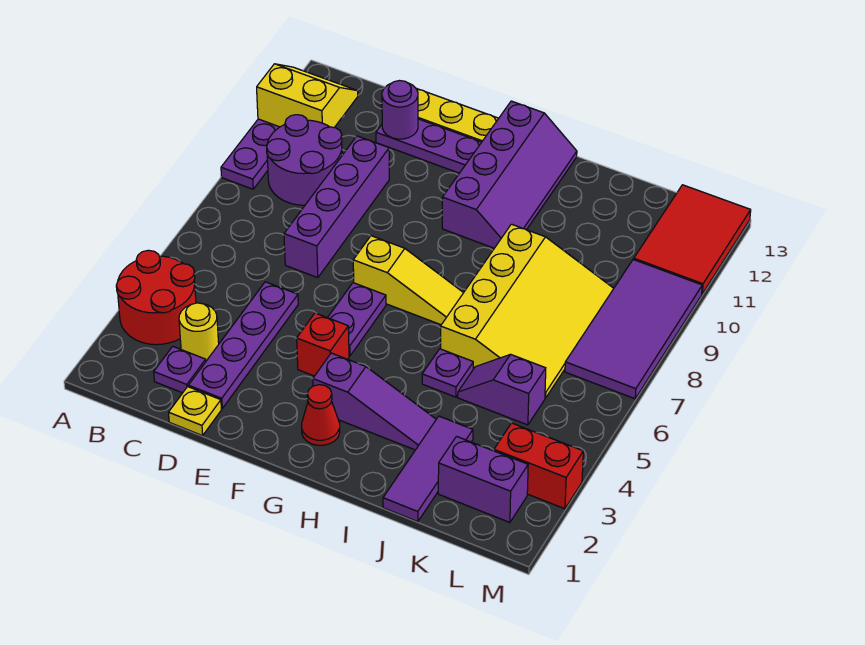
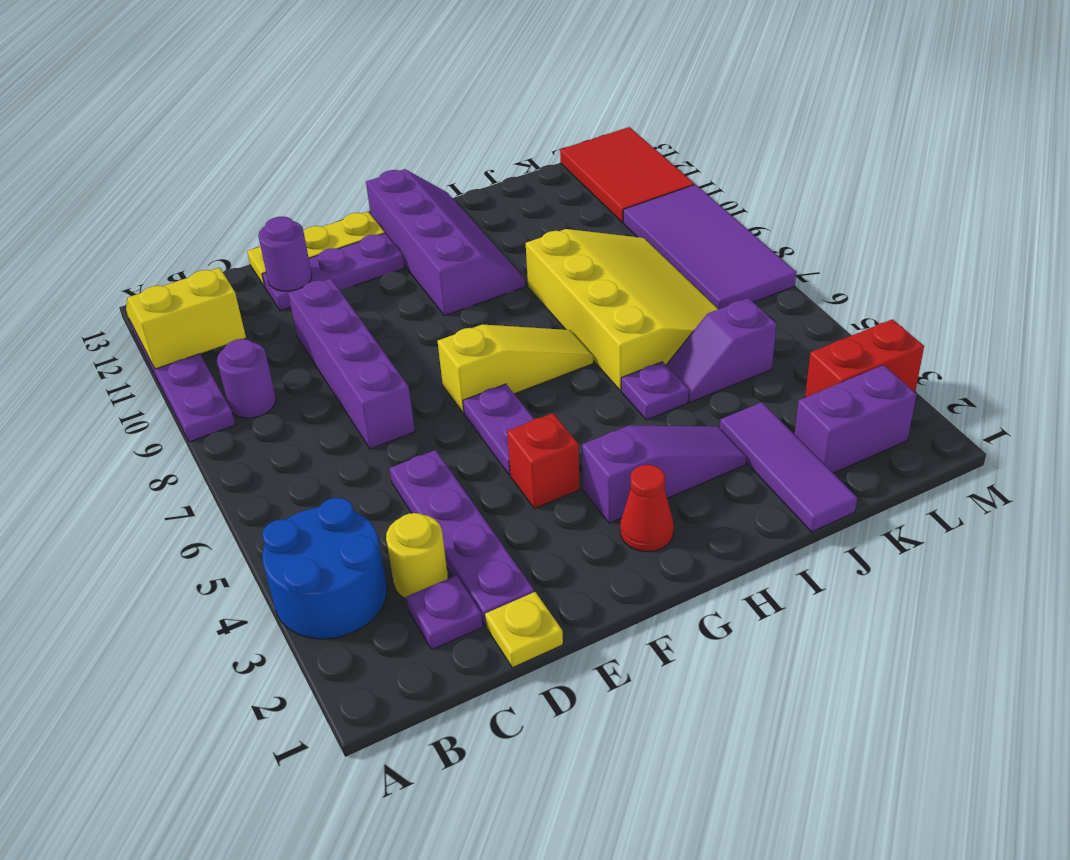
red round brick A3:B4 level 1 -> blue round brick A3:B4 level 1
purple round brick B9:C10 level 1 -> purple round brick B9 level 1

